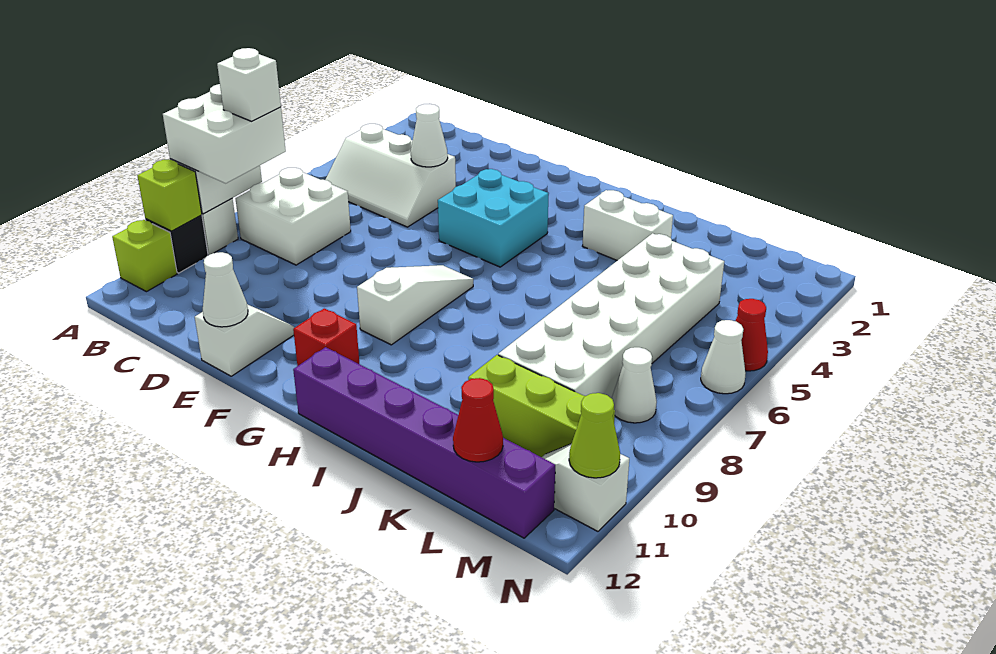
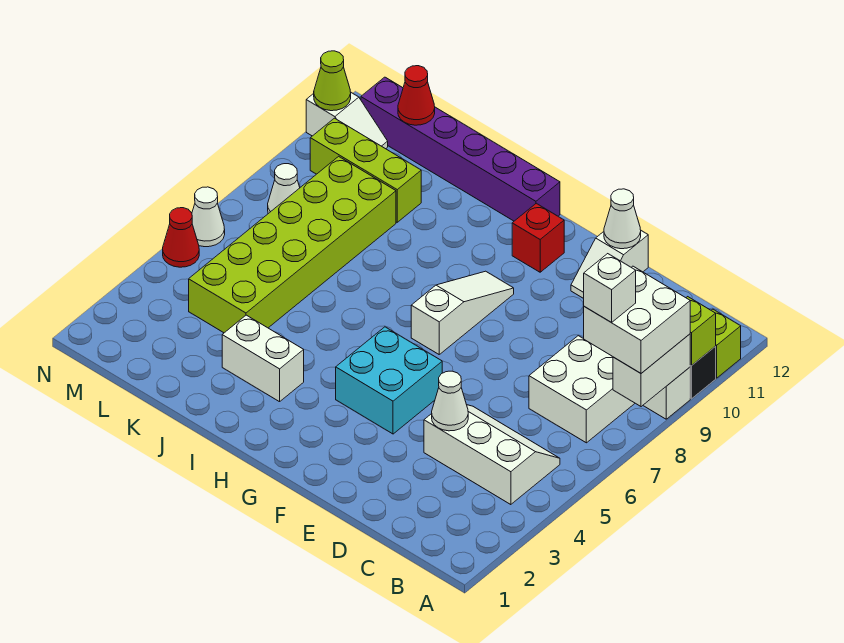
white slope G7:G9 level 1 top 9 -> white slope G7:G9 level 1 top 7
white brick K4:L9 level 1 -> lime brick K4:L9 level 1

